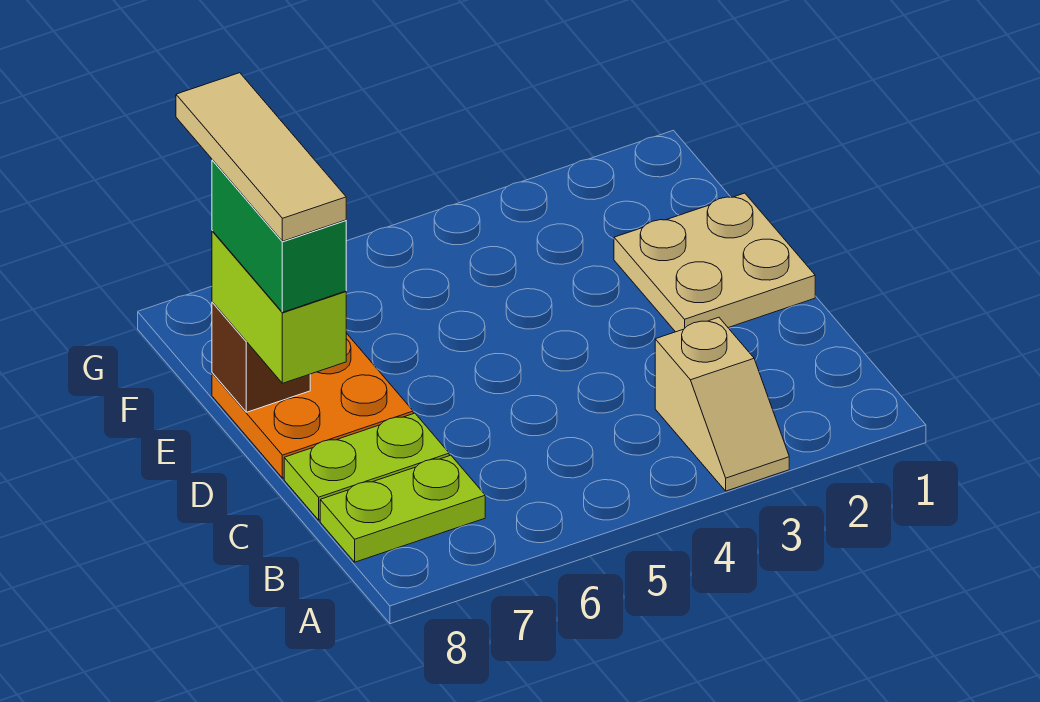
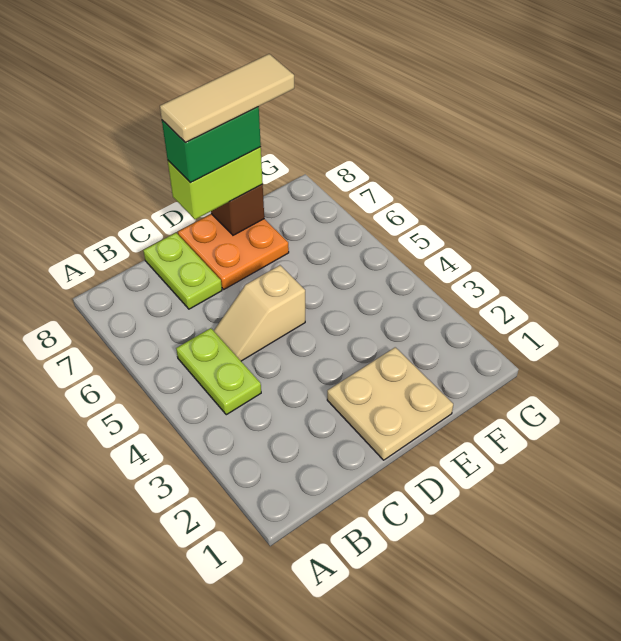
tan slope A3:B3 level 1 top B -> tan slope C5:D5 level 1 top D
lime plate B7:B8 level 1 -> lime plate B4:B5 level 1

